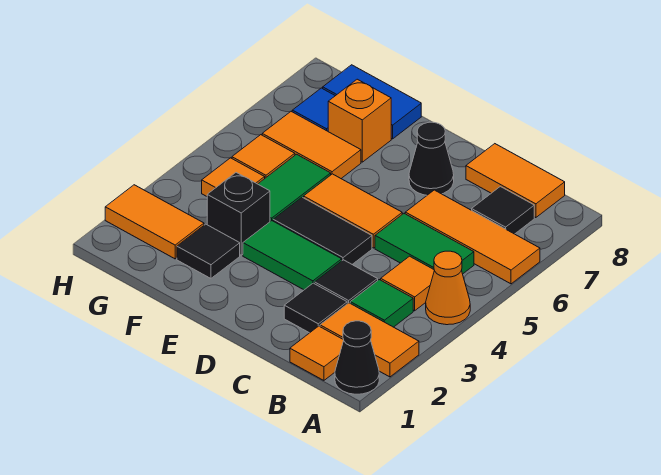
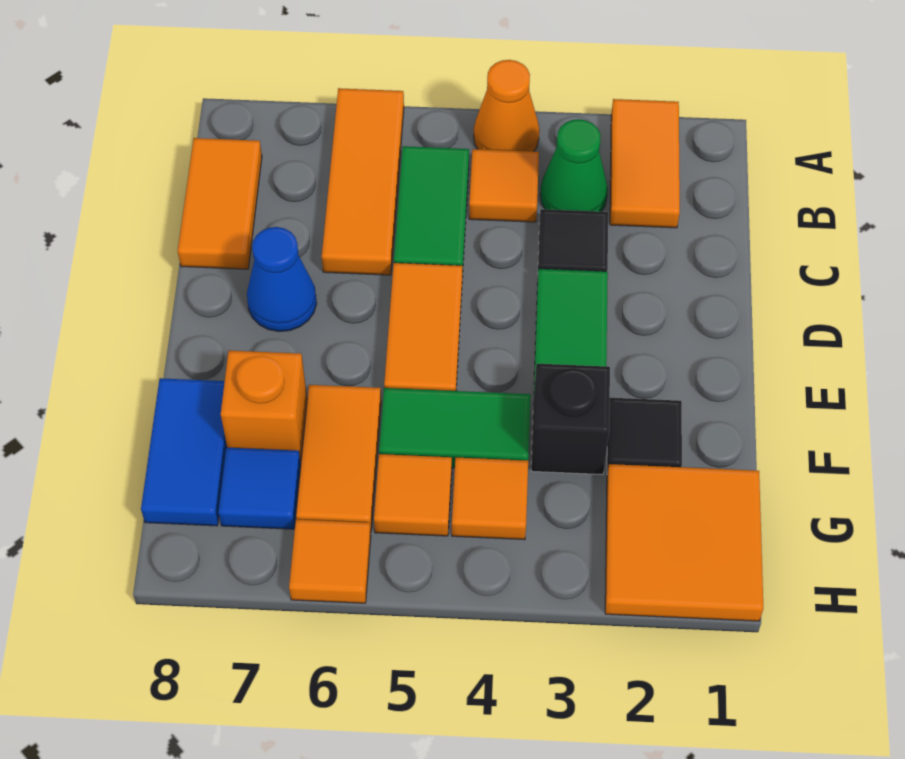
black cone A1 level 1 -> none
orange tile B1 level 1 -> orange tile H6 level 1
green tile B3 level 1 -> green cone B3 level 1
black tile B7 level 1 -> none
black tile C2 level 1 -> none
black tile D4:E4 level 1 -> none
black cone D7 level 1 -> blue cone D7 level 1
orange tile G2:H2 level 1 -> orange tile G1:H2 level 1

